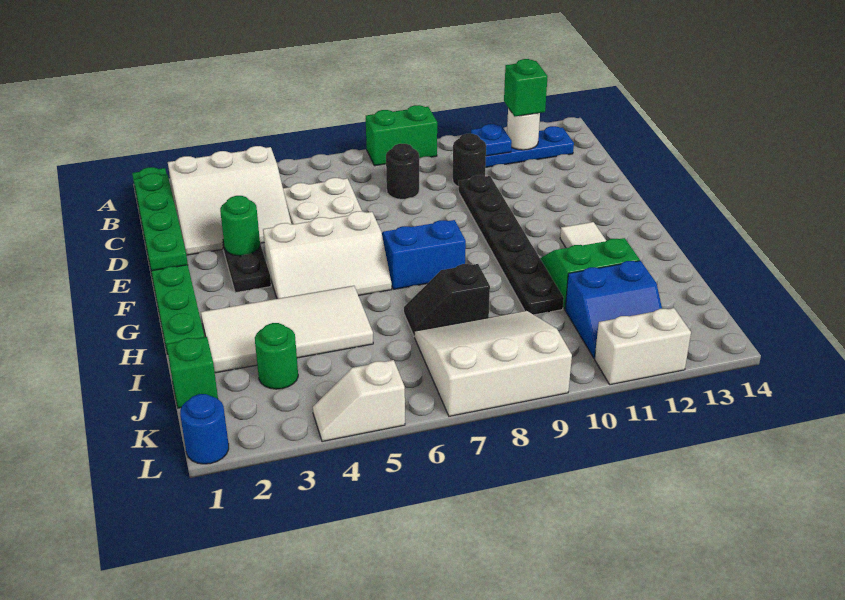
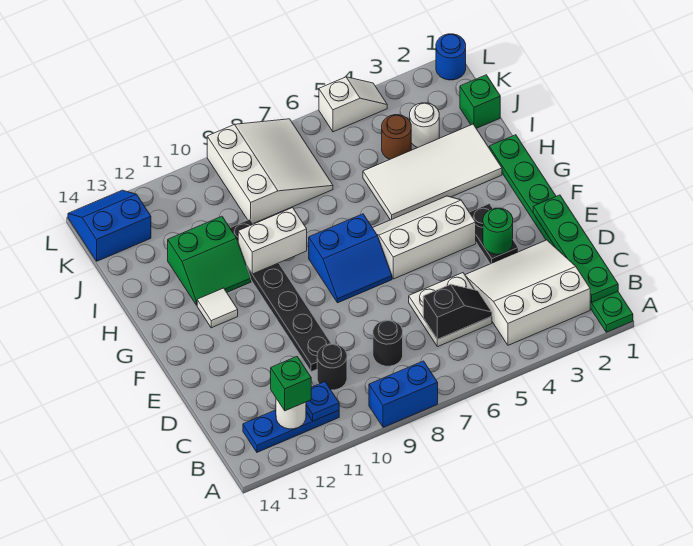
green brick A8:A9 level 1 -> blue brick A8:A9 level 1
black slope I7:I8 level 1 top 8 -> black slope C5:C6 level 2 top 6
green round brick J3 level 1 -> white round brick J3 level 1
none -> brown round brick J4 level 1
white slope J7:L9 level 1 top L -> white slope J7:L9 level 1 top 9
blue slope J11:K12 level 1 top J -> blue slope K13:L14 level 1 top K
white brick L11:L12 level 1 -> white brick H9:H10 level 2

